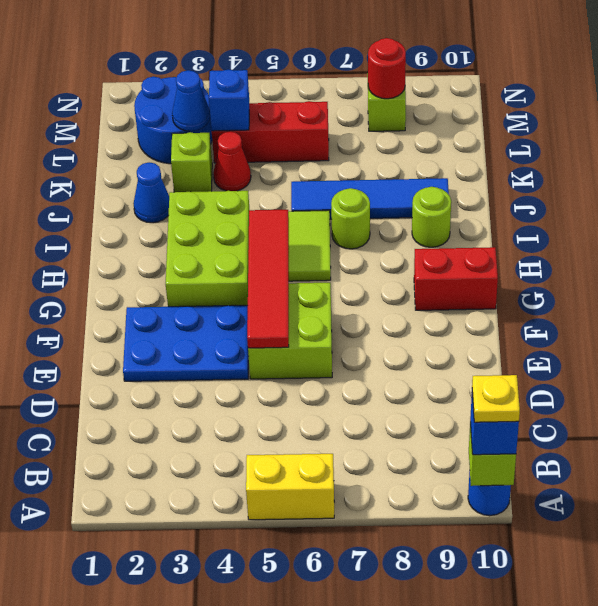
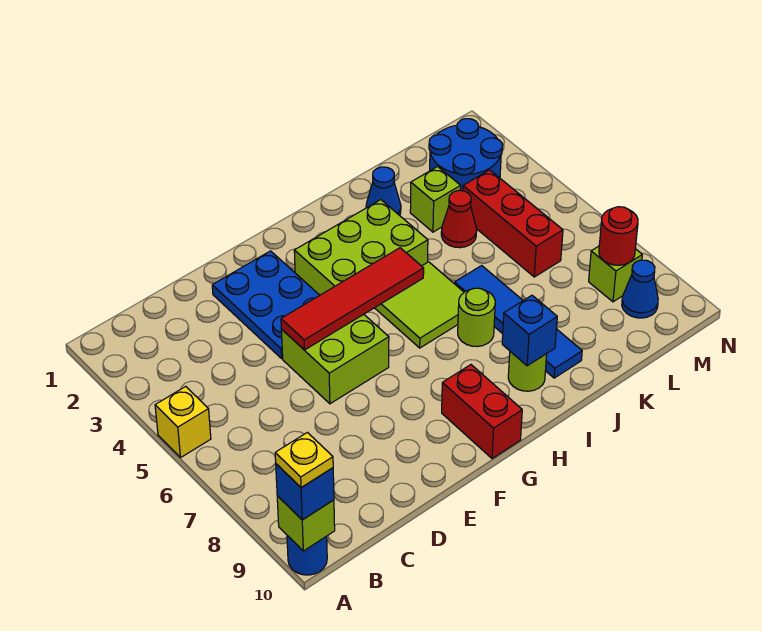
yellow brick A5:A6 level 1 -> yellow brick A5 level 1
blue cone L3 level 2 -> blue cone M9 level 1
blue brick L4 level 2 -> blue brick I9 level 2

